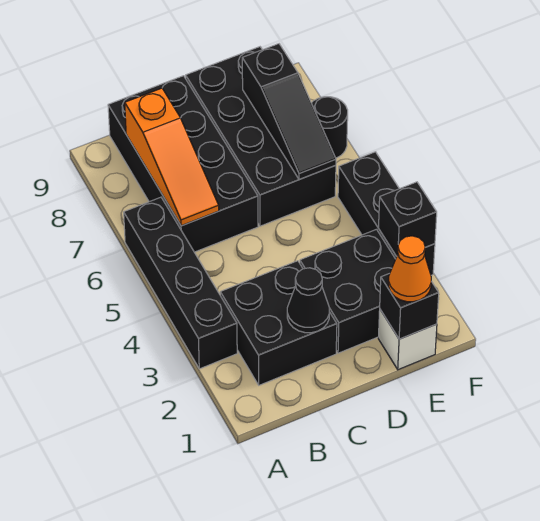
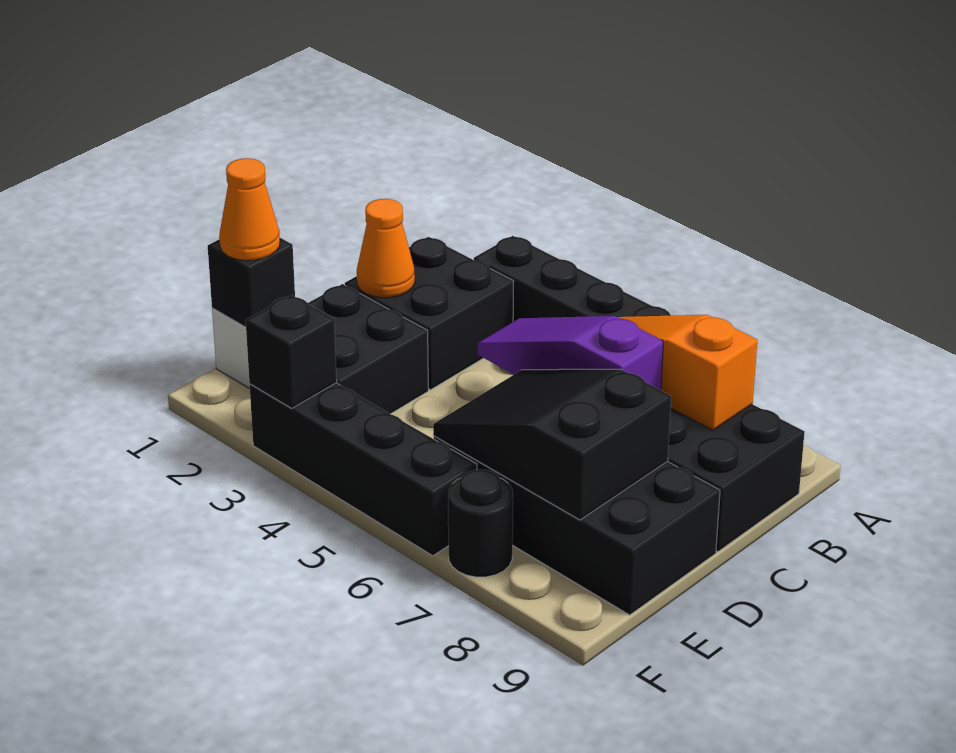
black cone C2 level 2 -> orange cone C2 level 2
none -> purple slope C5:C7 level 2 top 7
black slope E6:E8 level 2 top 8 -> black slope D6:E8 level 2 top 8
black brick F3:F5 level 1 -> black brick F3:F6 level 1

